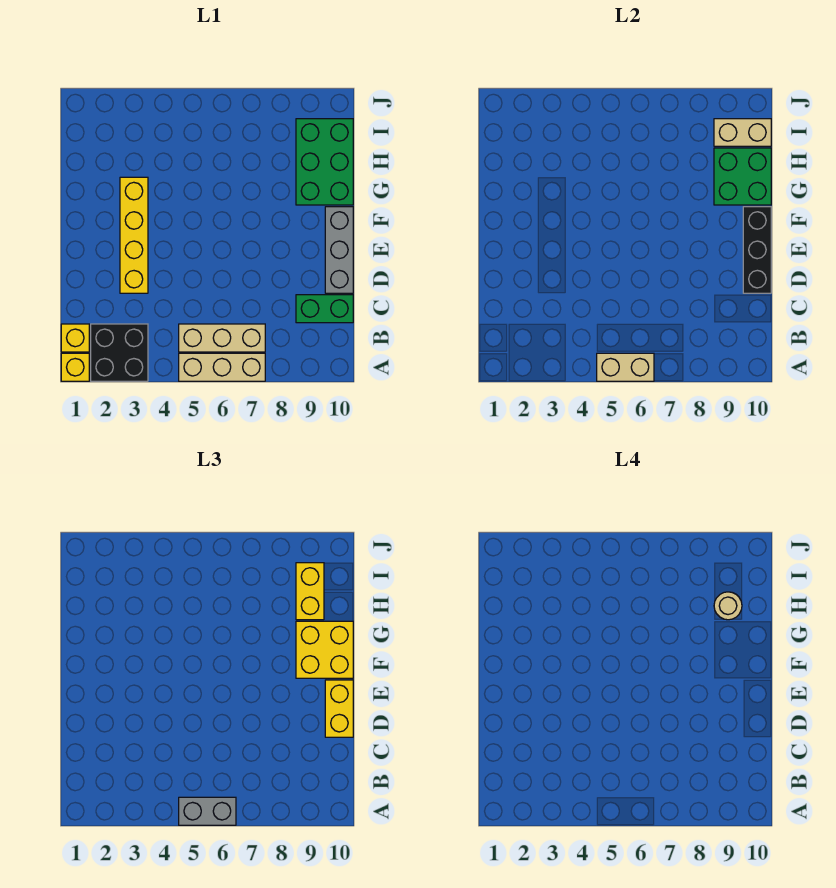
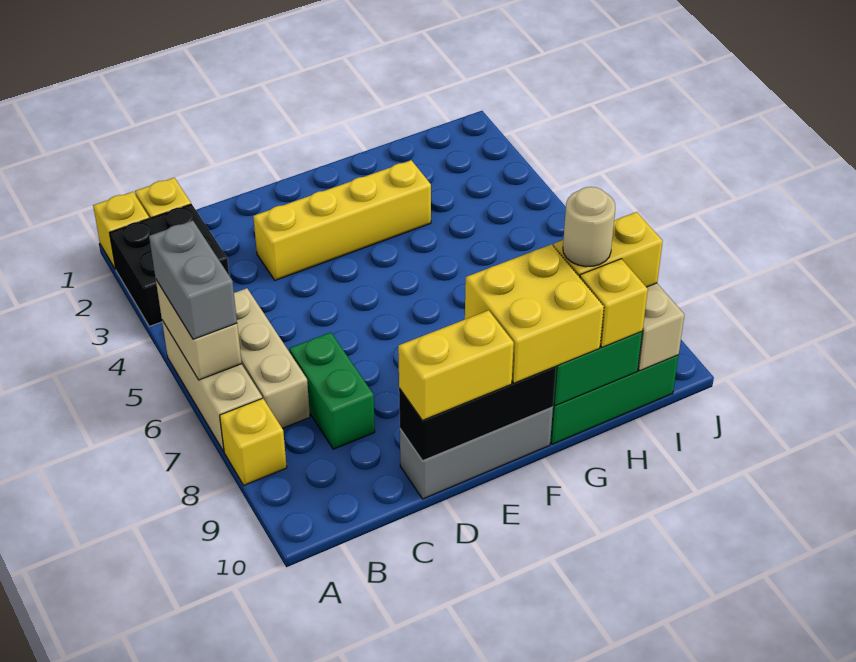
none -> yellow brick A8 level 1
green brick C9:C10 level 1 -> green brick C7:C8 level 1
none -> yellow brick H10 level 3

